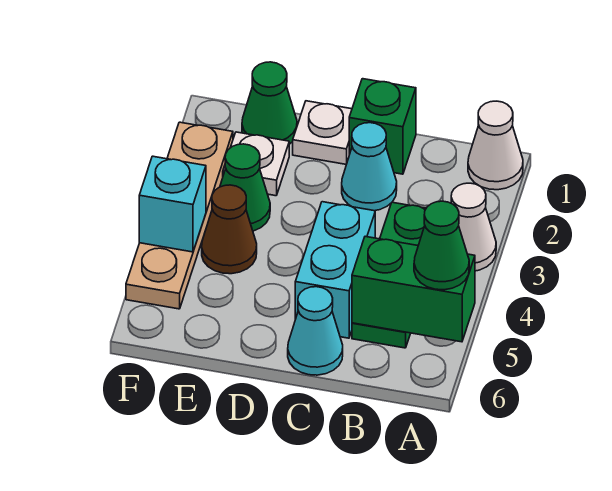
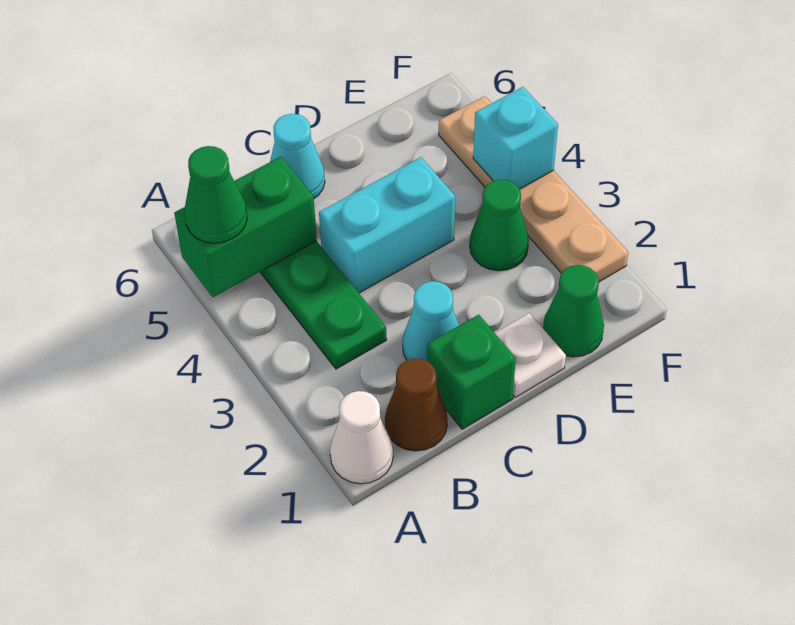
white cone A3 level 1 -> none
cyan brick C4:C5 level 1 -> cyan brick C4:D4 level 1
white plate E2 level 1 -> none
brown cone E4 level 1 -> brown cone B1 level 1

